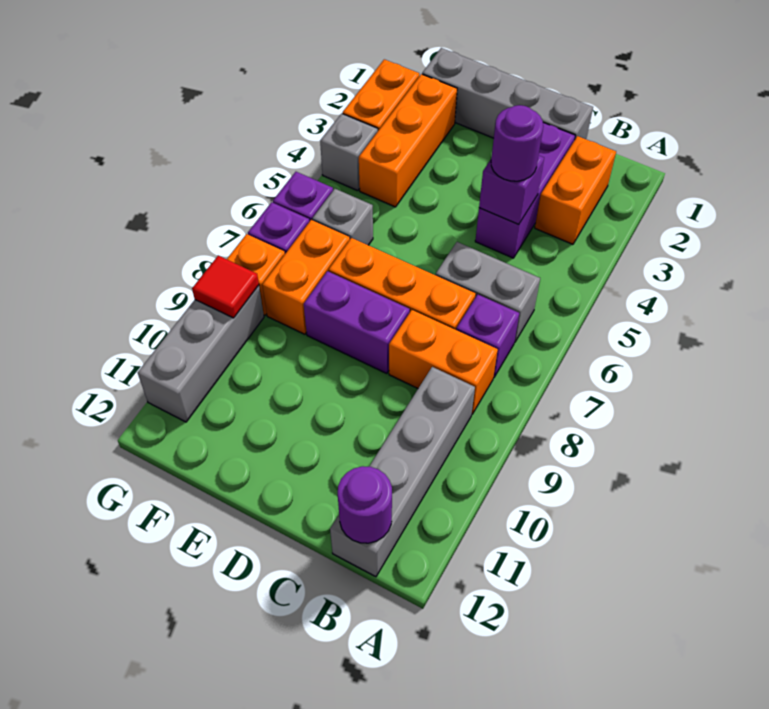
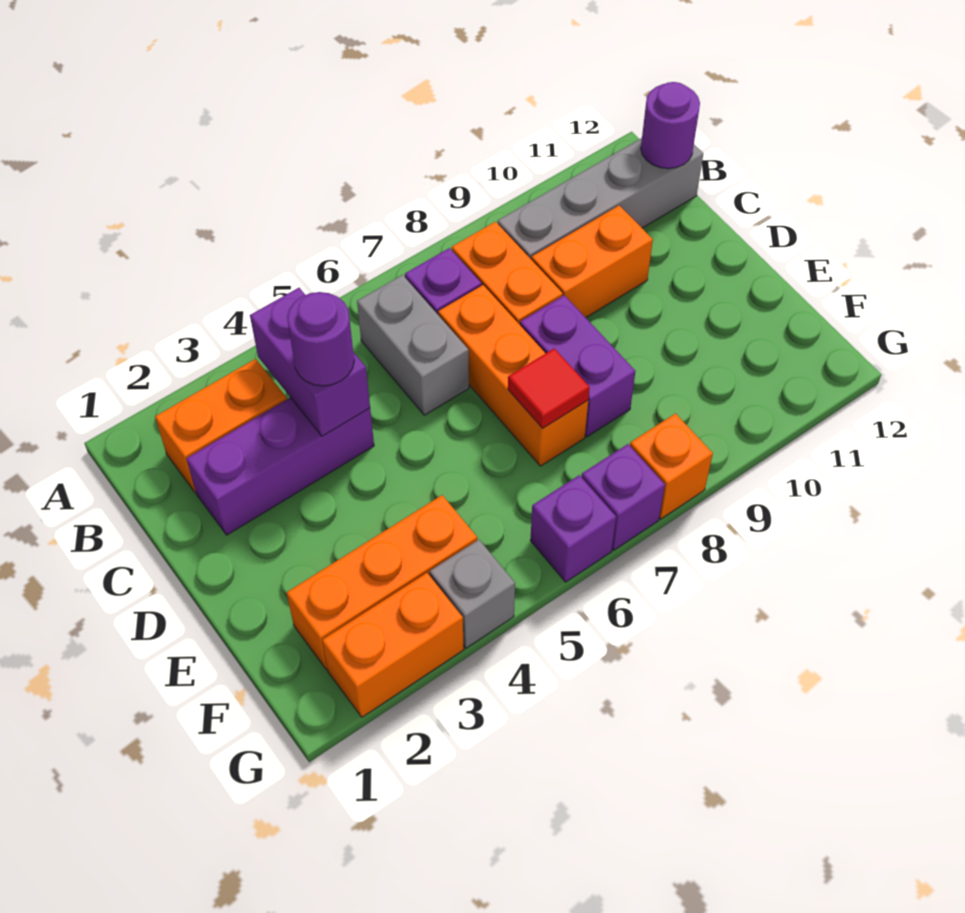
grey brick C1:F1 level 1 -> none
purple brick C4 level 2 -> purple brick B4:C4 level 2
grey brick F6 level 1 -> none
orange brick F7:F8 level 1 -> orange brick C9:C10 level 1
grey brick G9:G11 level 1 -> none
red tile G9 level 2 -> red tile E7 level 2

